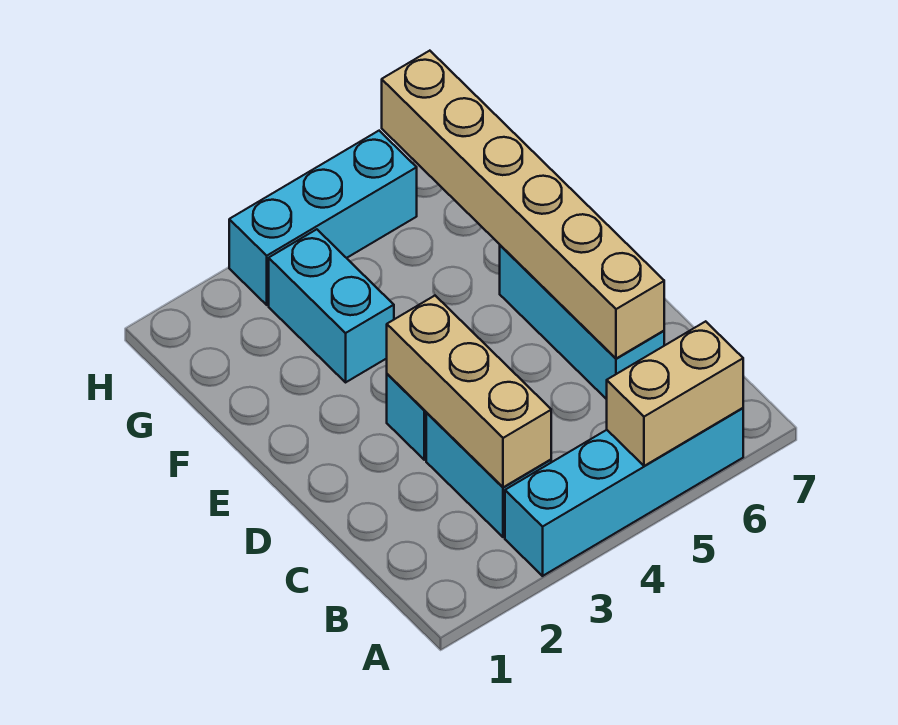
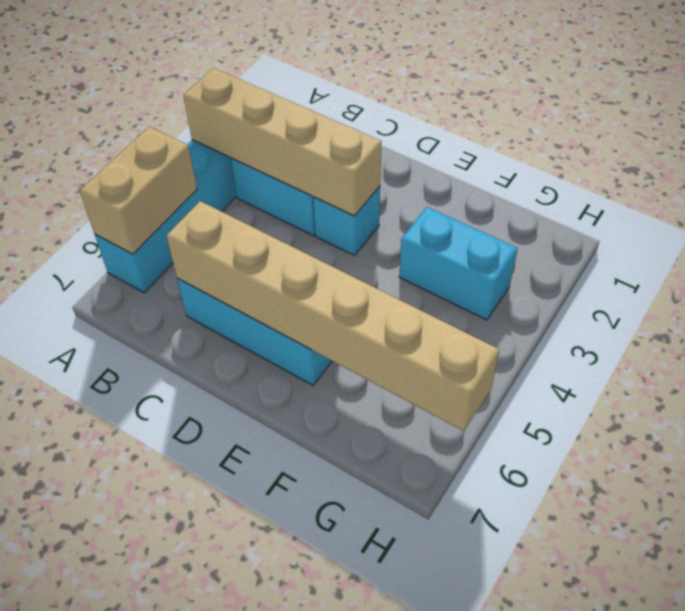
tan brick B3:D3 level 2 -> tan brick A3:D3 level 2
cyan brick H3:H5 level 1 -> none

